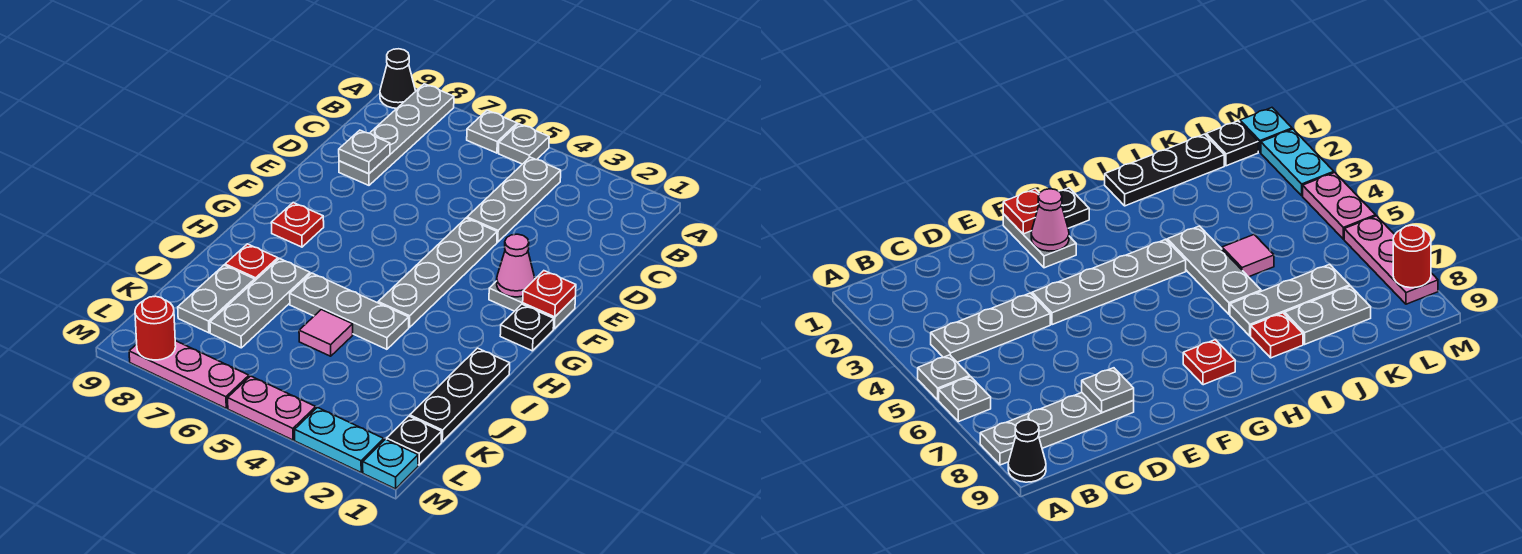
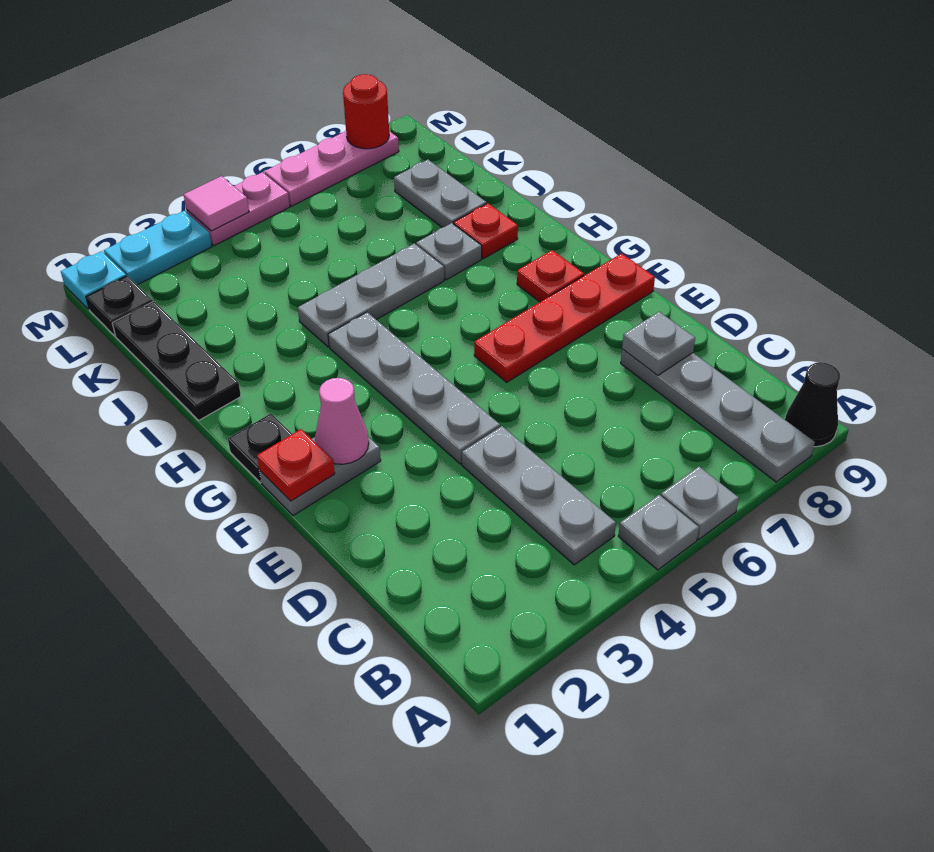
none -> red plate F6:F9 level 1
grey plate I7:K7 level 1 -> grey plate I7 level 1
pink tile J5 level 1 -> pink tile M4 level 2

